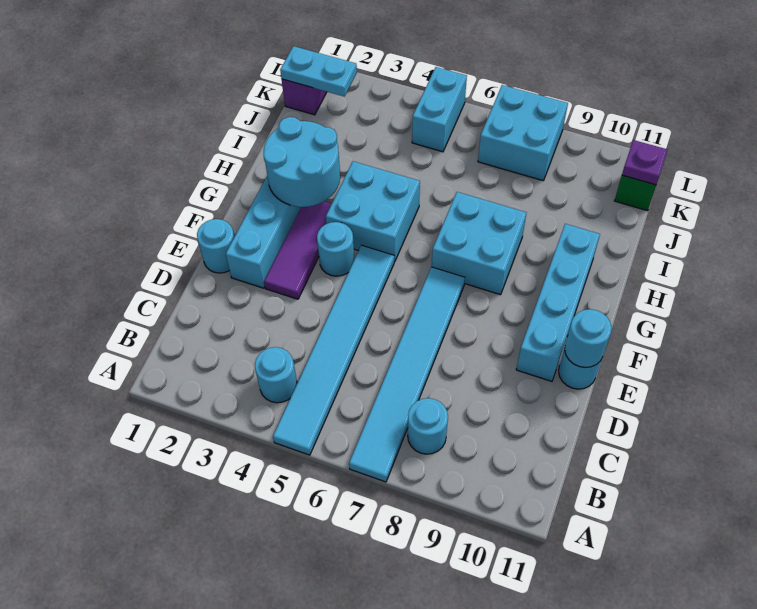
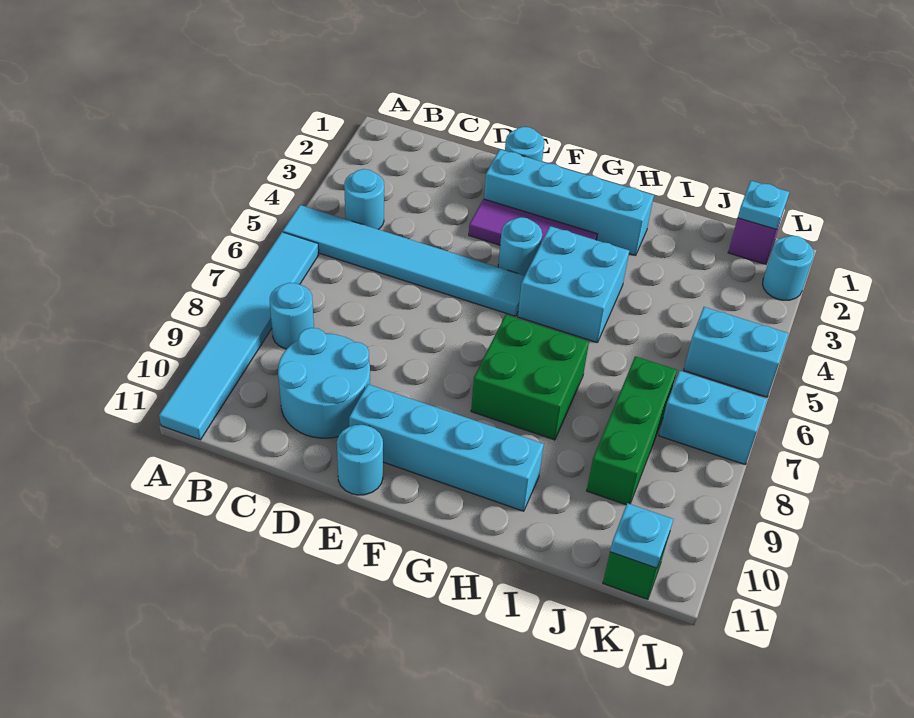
cyan tile A7:F7 level 1 -> cyan tile A6:A11 level 1
cyan round brick E11 level 2 -> cyan round brick L2 level 1
cyan round brick G2:H3 level 2 -> cyan round brick C9:D10 level 1
cyan brick G7:H8 level 1 -> green brick G7:H8 level 1
none -> green brick J7:J9 level 1
cyan plate K1:K2 level 2 -> cyan plate K1 level 2
cyan brick K7:L8 level 1 -> cyan brick K7:L7 level 1
purple plate K11 level 2 -> cyan plate K11 level 2

